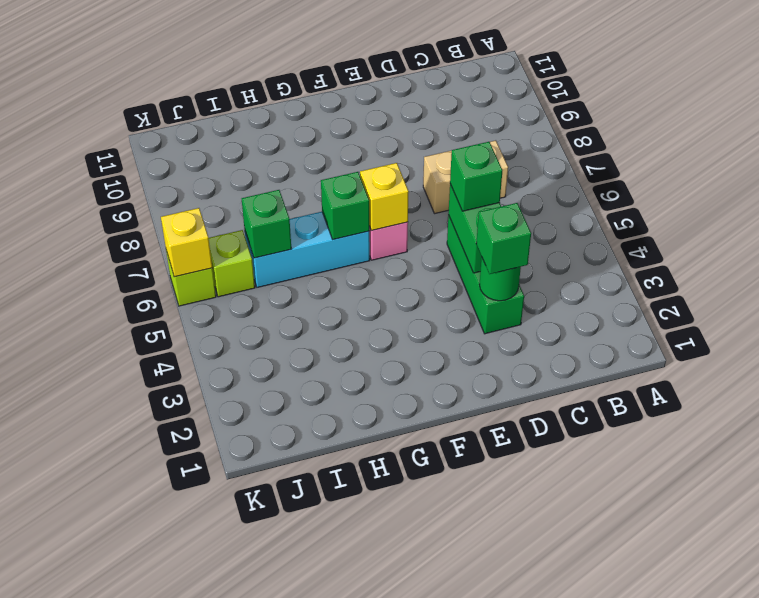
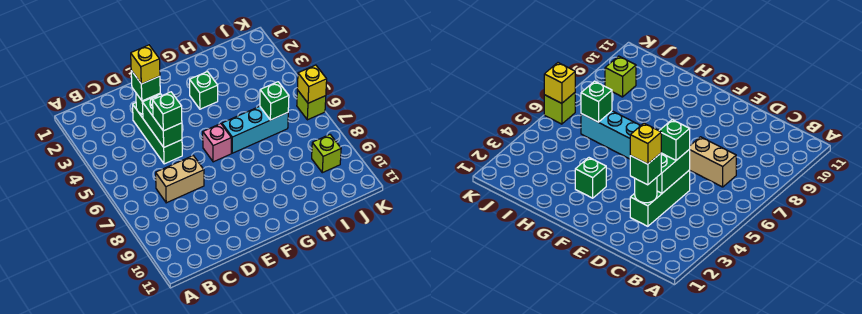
yellow brick F6 level 2 -> yellow brick D3 level 4
green brick G6 level 2 -> green brick G3 level 1
lime brick J6 level 1 -> lime brick J9 level 1

